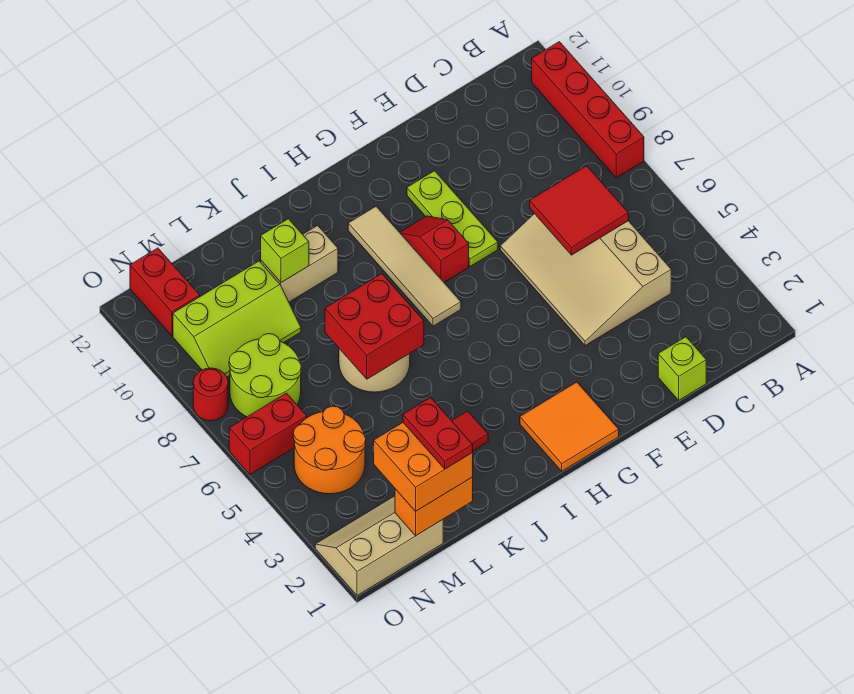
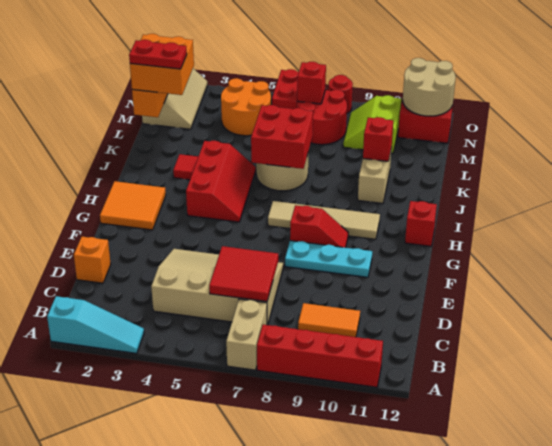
none -> cyan slope A1:A3 level 1 top 1
none -> tan brick A7:B7 level 1
none -> orange tile C9:C10 level 1
lime brick D1 level 1 -> orange brick D1 level 1
lime plate F8:F10 level 1 -> cyan plate F8:F10 level 1
none -> red slope H4:J5 level 1 top 4
none -> red brick H12 level 1
lime brick K10 level 2 -> red brick K10 level 2
lime slope L9:N10 level 1 top 10 -> lime slope M9:N10 level 1 top 10
lime round brick M7:N8 level 1 -> red round brick M7:N8 level 1
none -> red brick N7 level 2
none -> tan round brick N11:O12 level 2

